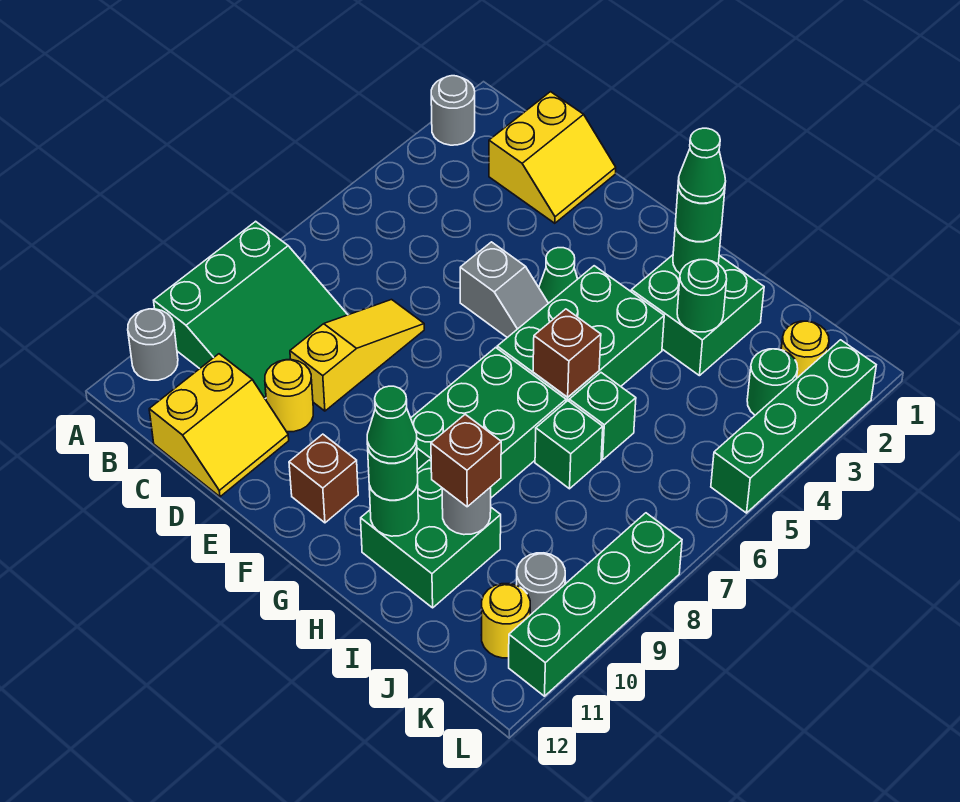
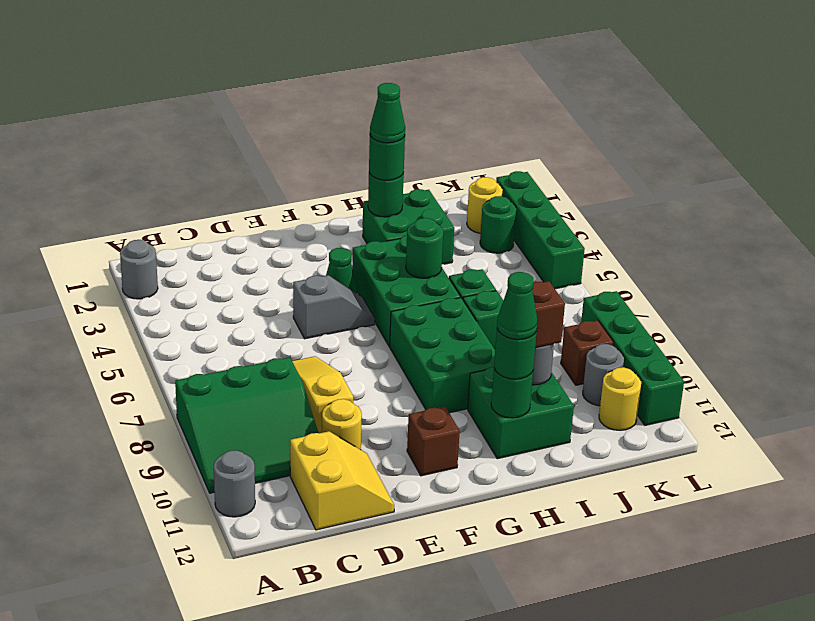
green slope A8:C10 level 1 top A -> green slope A8:C10 level 1 top 8
yellow slope C1:D2 level 1 top C -> none
brown brick H6 level 2 -> brown brick K9 level 1
green round brick I3 level 2 -> green round brick H5 level 2

